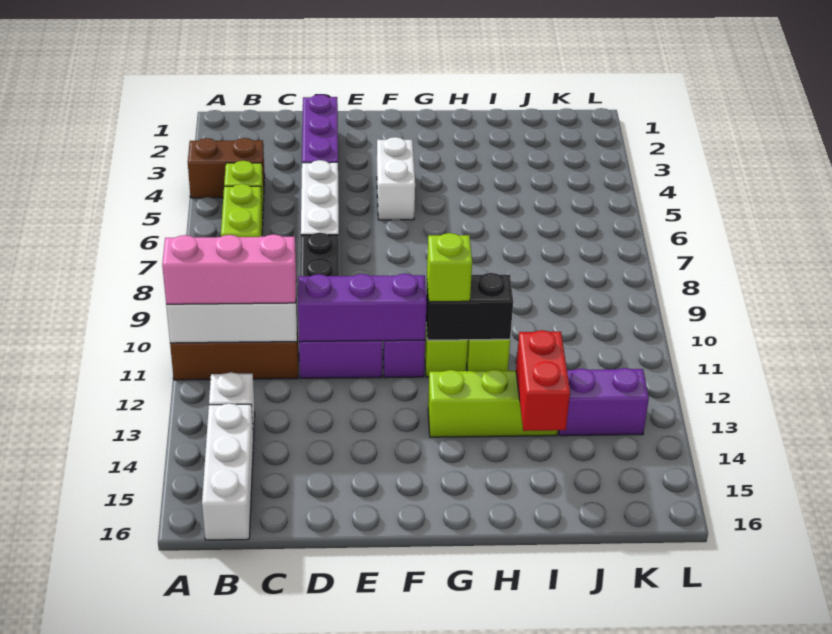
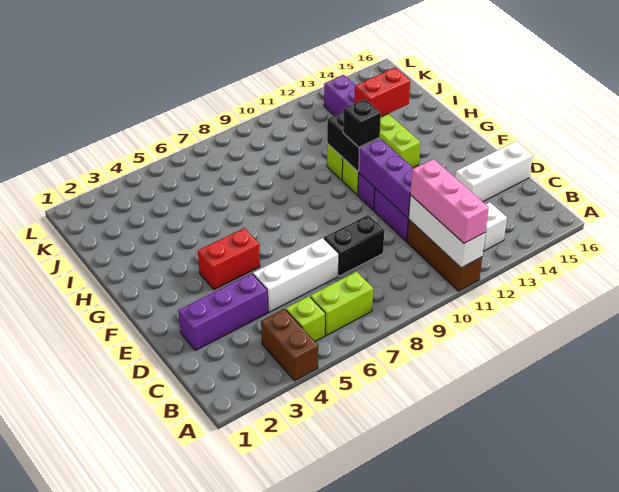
white brick B14:B16 level 1 -> white brick D14:D16 level 1
white brick F4:F5 level 1 -> red brick F4:F5 level 1
lime brick G11 level 3 -> black brick G11 level 3

